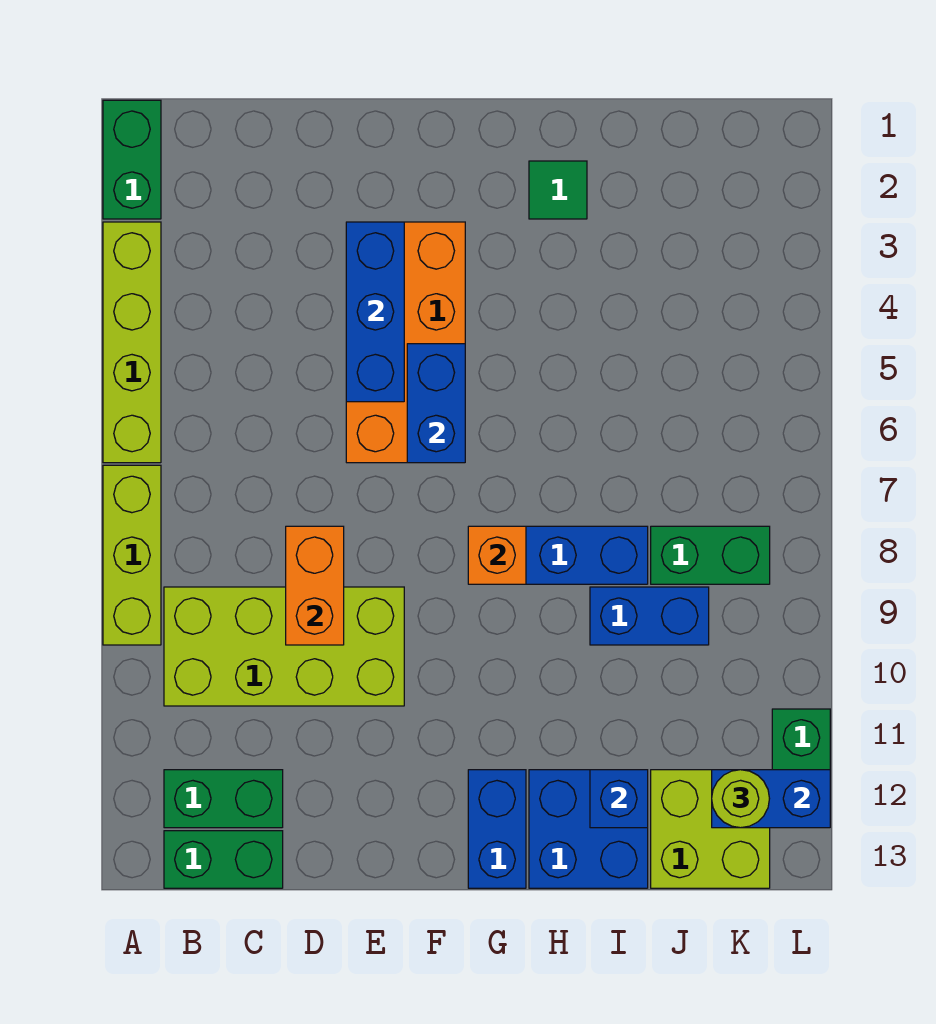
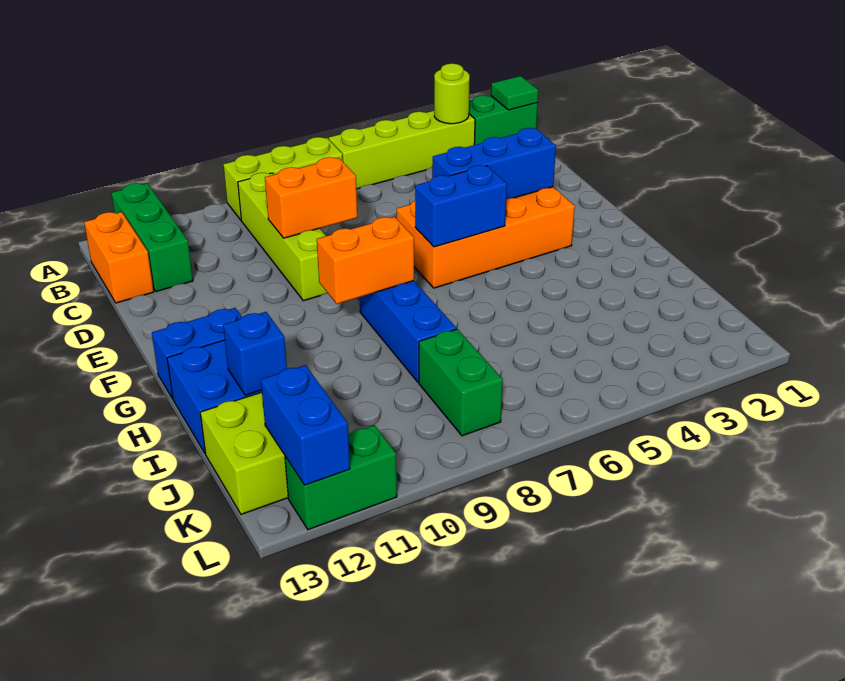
lime brick B9:E10 level 1 -> lime brick B9:E9 level 1
green brick B12:C12 level 1 -> green brick A12:C12 level 1
green brick B13:C13 level 1 -> orange brick B13:C13 level 1
orange brick G8 level 2 -> orange brick G8:G9 level 2
green tile H2 level 1 -> green tile A1 level 2
blue brick I9:J9 level 1 -> none
lime round brick K12 level 3 -> lime round brick A3 level 2

